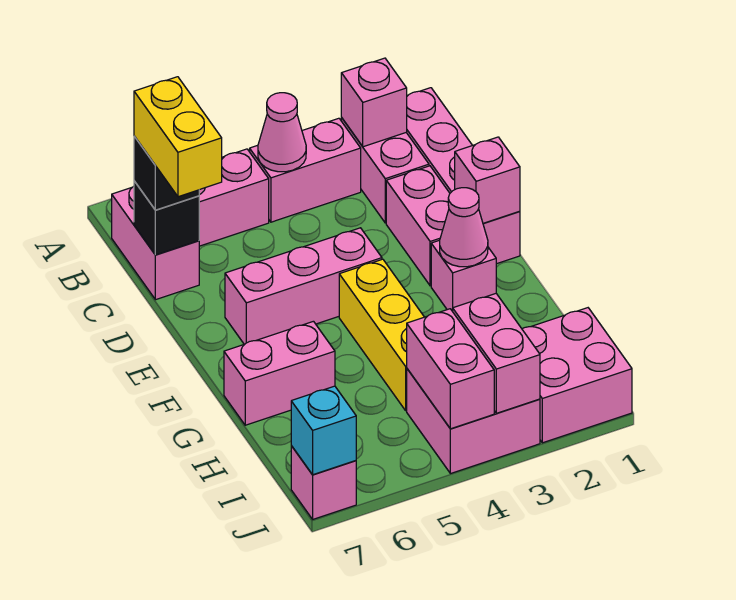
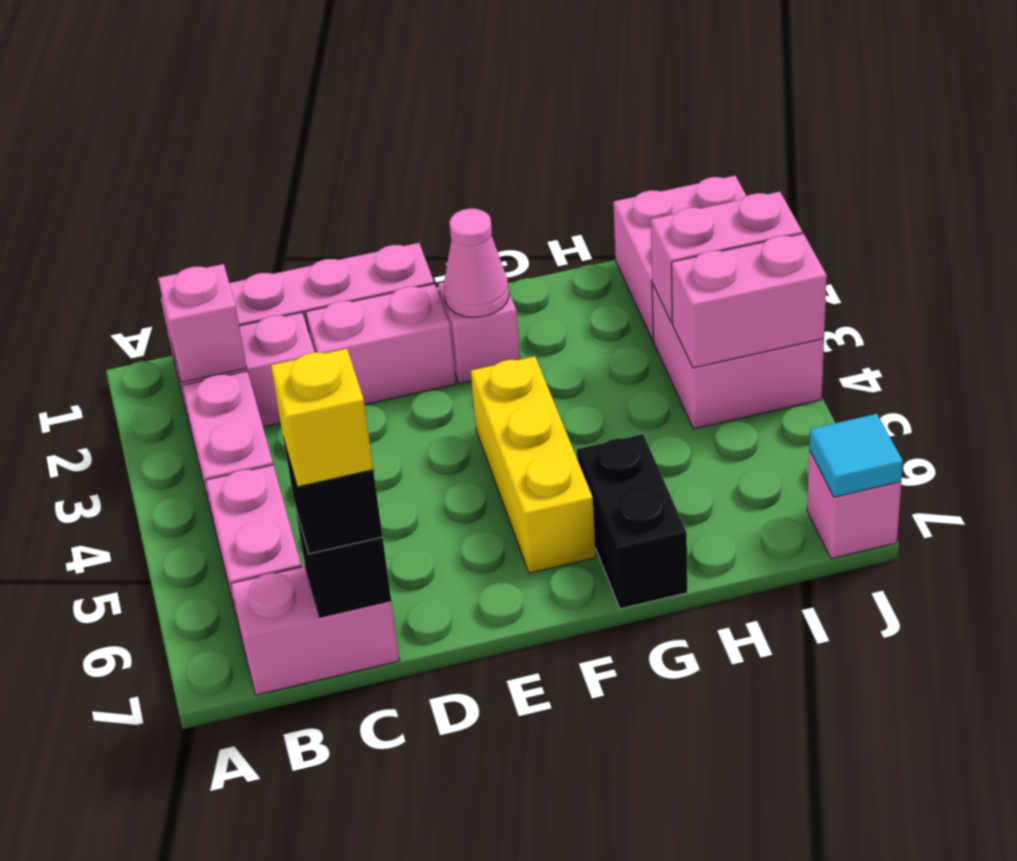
pink cone B4 level 2 -> none
yellow brick C7:D7 level 4 -> yellow brick C7 level 4
pink brick E1 level 2 -> none
pink brick E4:E6 level 1 -> none
yellow brick F4:H4 level 1 -> yellow brick F4:F6 level 1
pink brick G6:G7 level 1 -> black brick G6:G7 level 1
cyan brick J7 level 2 -> cyan tile J7 level 2

